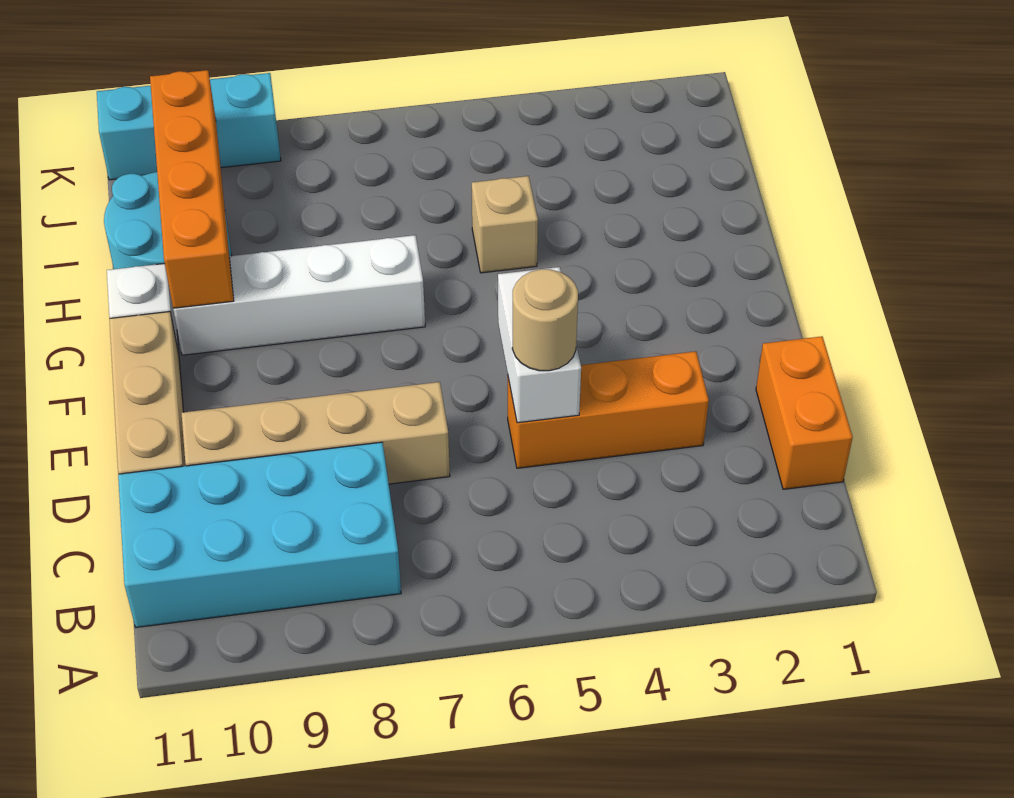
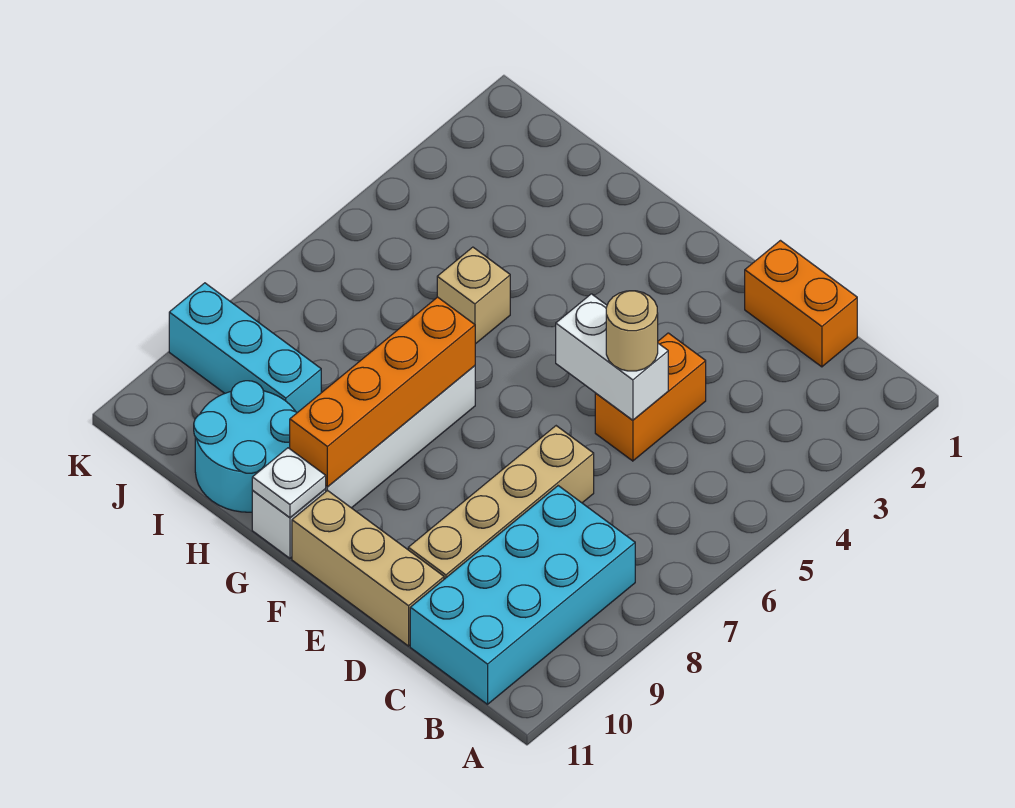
orange brick D3:D5 level 1 -> orange brick D4:D5 level 1
orange brick G10:J10 level 2 -> orange brick G7:G10 level 2
none -> white plate G11 level 2
cyan brick K9:K11 level 1 -> cyan brick I9:K9 level 1

